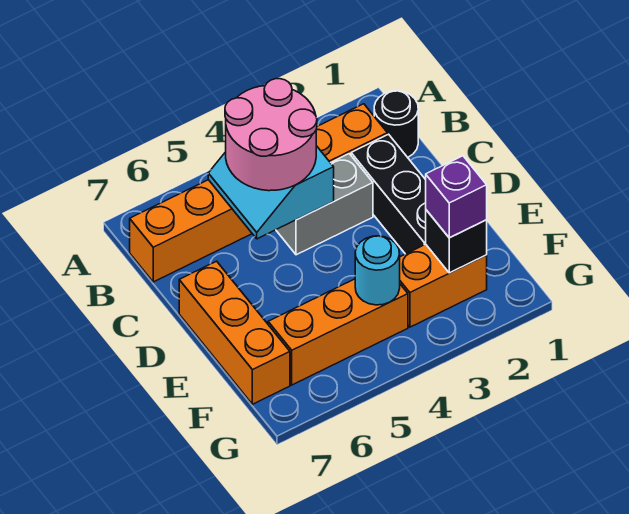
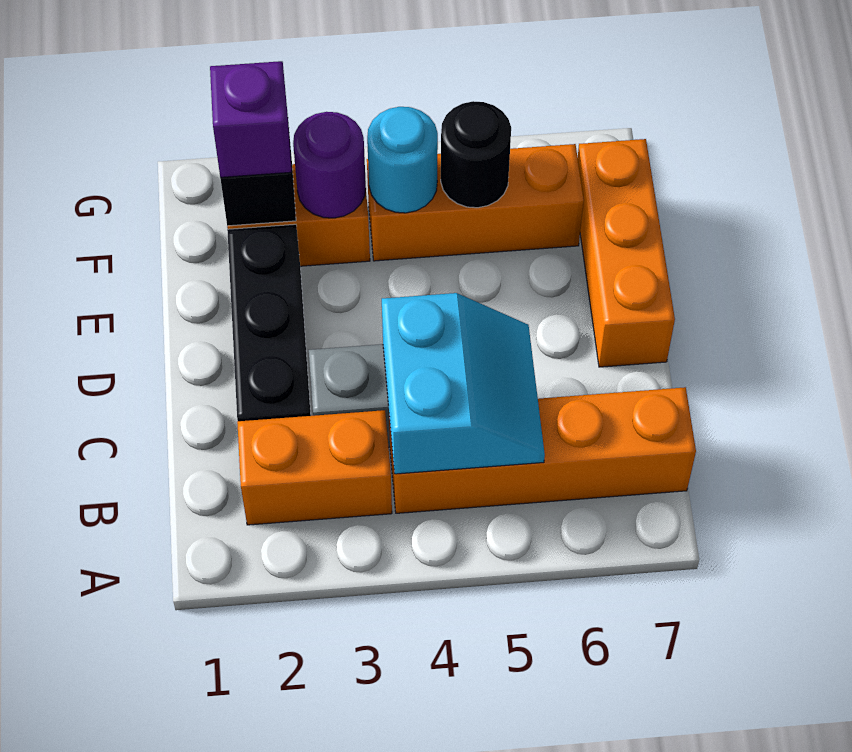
black round brick B1 level 1 -> black round brick F5 level 2
pink round brick B4:C5 level 3 -> none
none -> purple round brick F3 level 2

